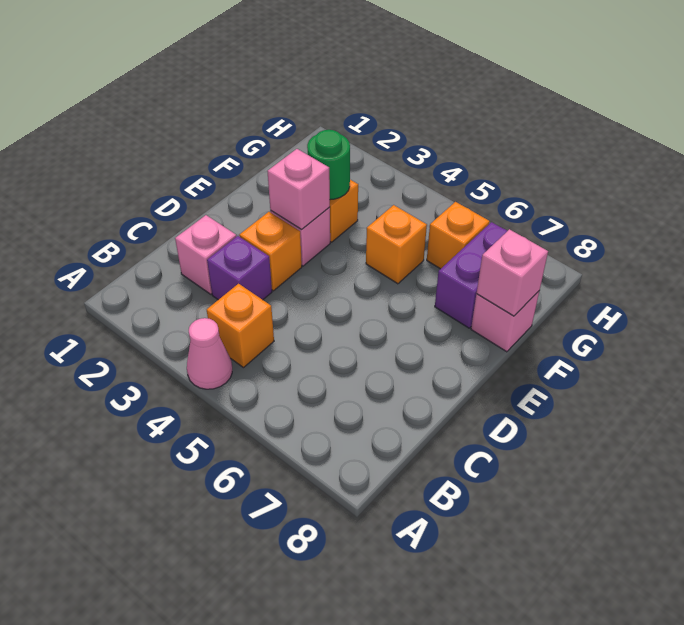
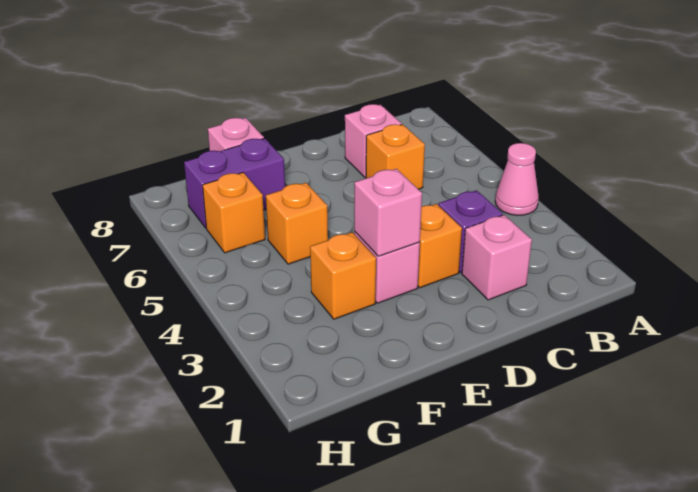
orange brick B4 level 1 -> orange brick C6 level 1
green round brick F3 level 2 -> none
pink brick F8 level 2 -> pink brick C7 level 1

